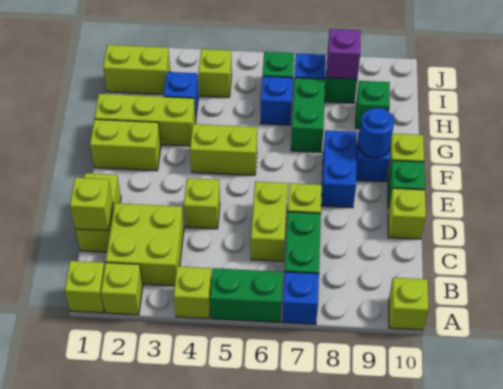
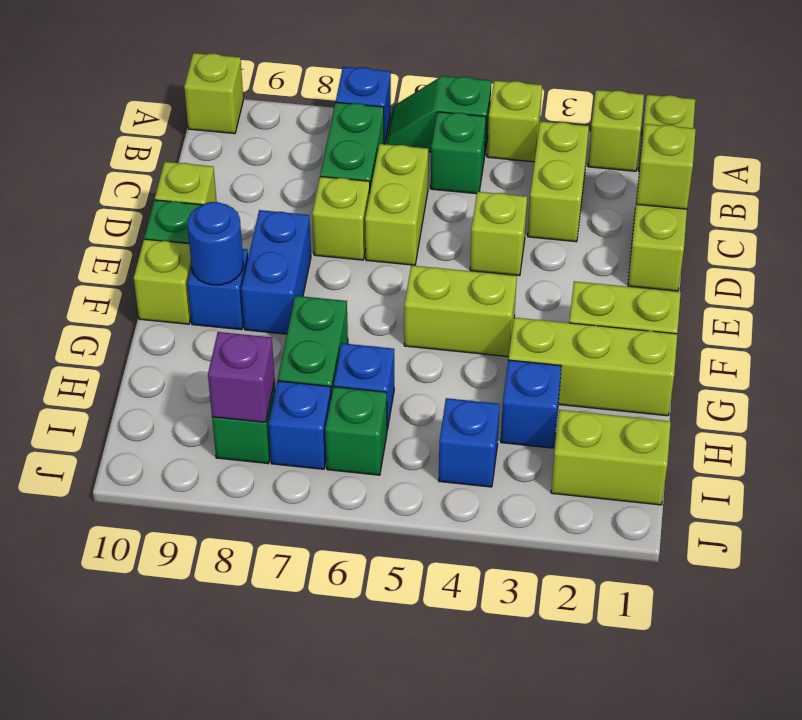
green brick A5:A6 level 1 -> green slope A5:A6 level 1 top 5
lime brick B2:C3 level 1 -> lime brick B3:C3 level 1
green brick H9 level 1 -> green brick B5 level 1
lime brick I4 level 1 -> blue brick I4 level 1

